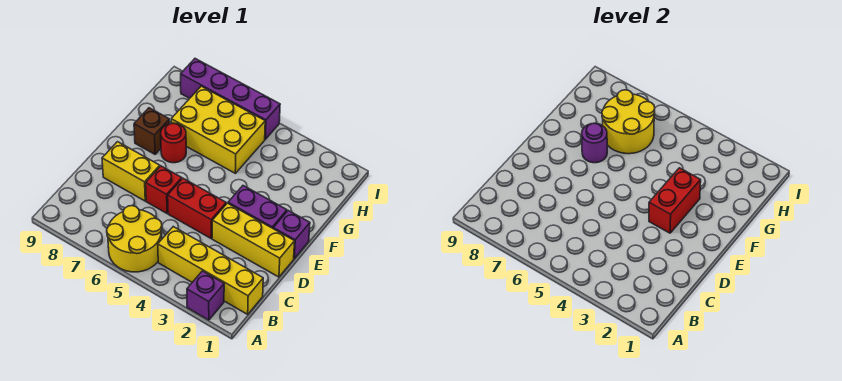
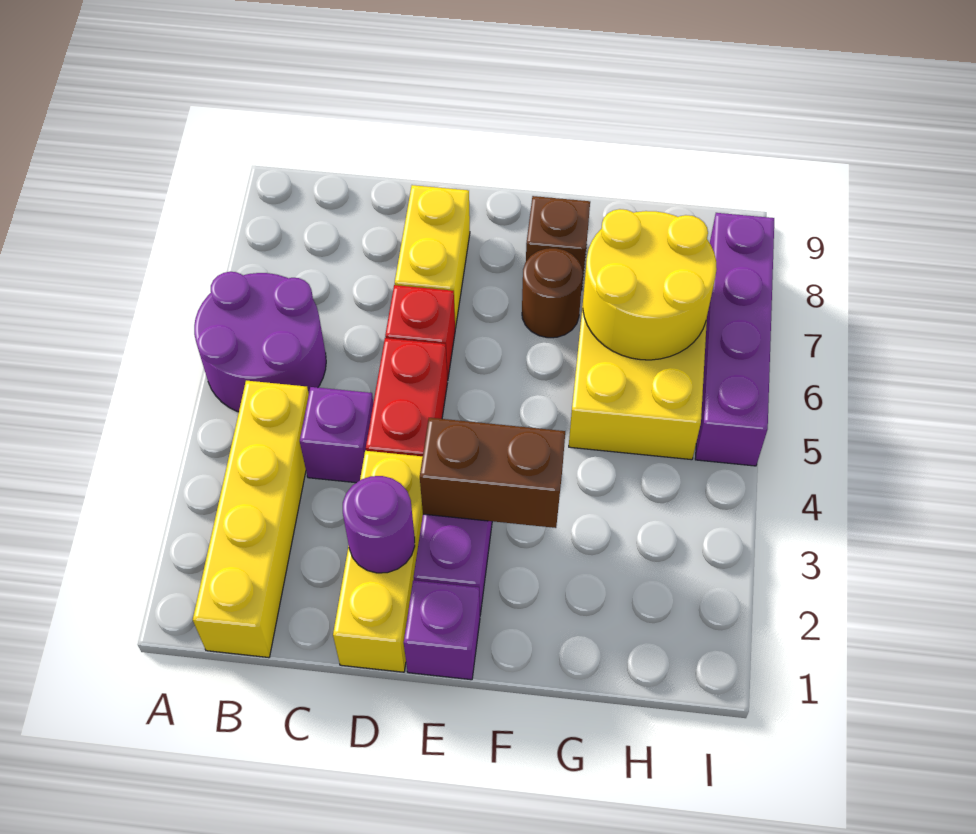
purple brick A2 level 1 -> purple brick C4 level 1
yellow round brick A5:B6 level 1 -> purple round brick A5:B6 level 1
red brick E3:F3 level 2 -> brown brick E3:F3 level 2
red round brick F7 level 1 -> brown round brick F7 level 1
purple round brick F7 level 2 -> purple round brick D2 level 2

